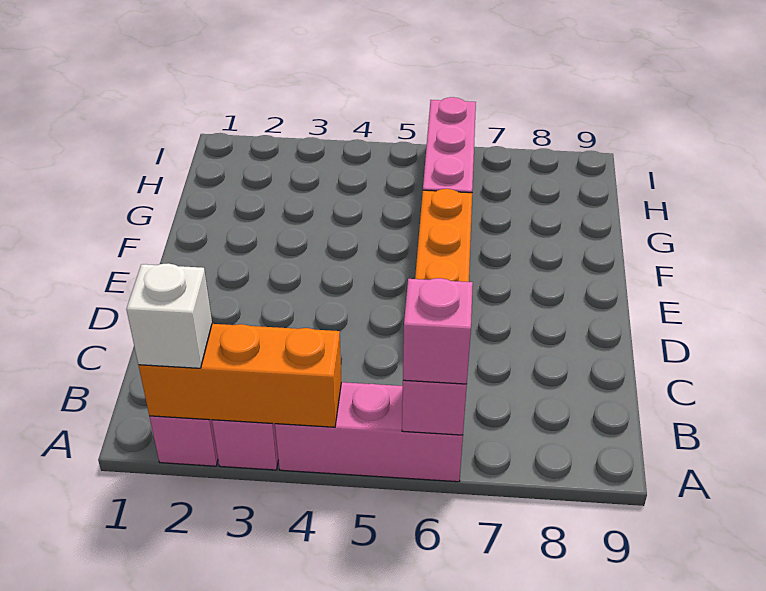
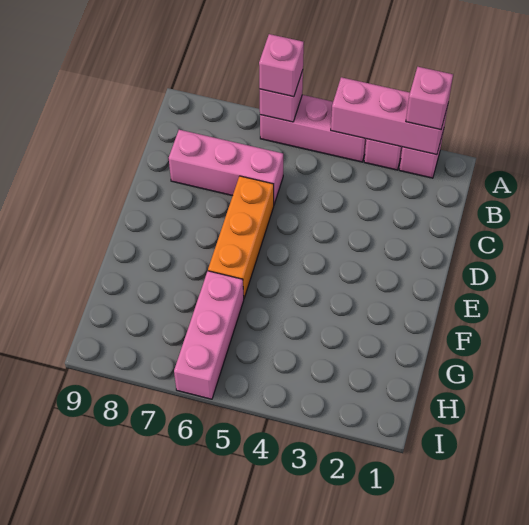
orange brick A2:A4 level 2 -> pink brick A2:A4 level 2
white brick A2 level 3 -> pink brick A2 level 3
none -> pink brick C6:C8 level 1

